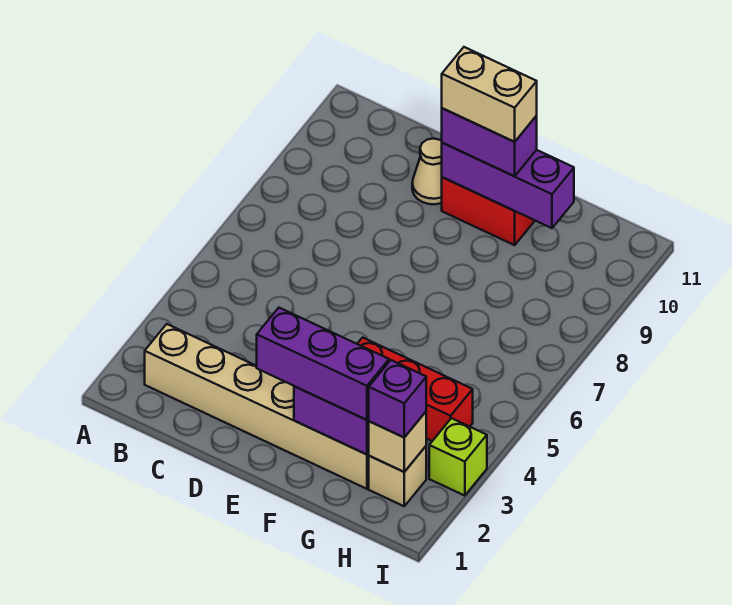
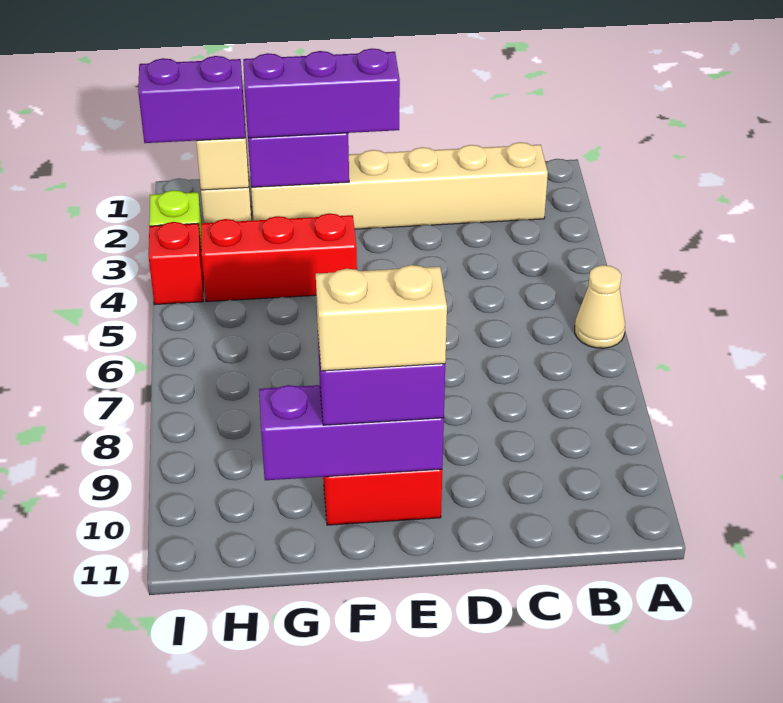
tan cone D10 level 1 -> tan cone A6 level 1
purple brick H2 level 3 -> purple brick H2:I2 level 3
none -> red brick I4 level 1

